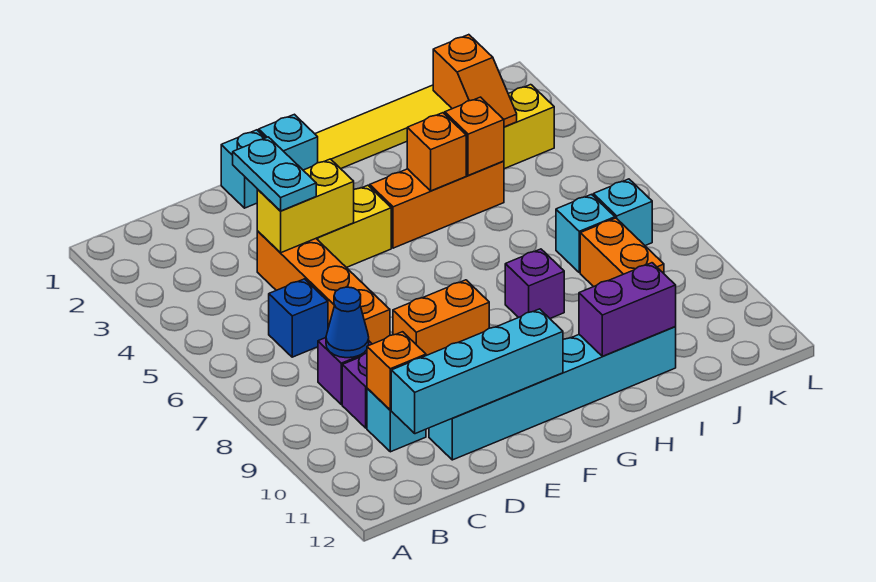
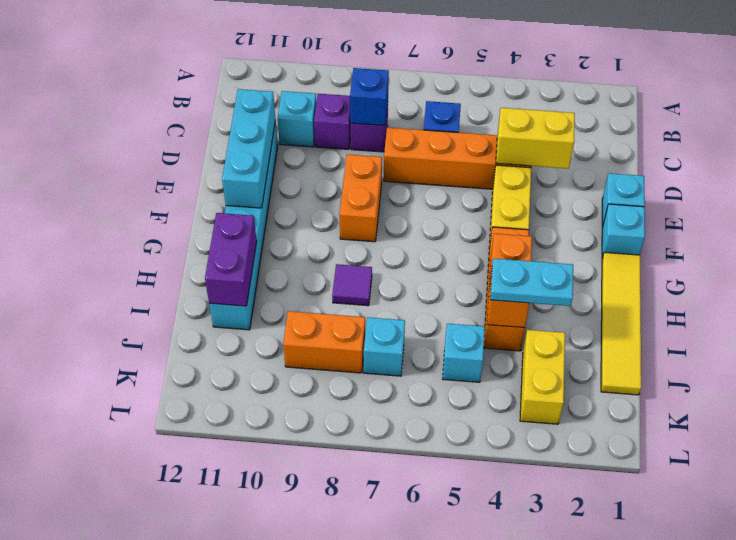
blue cone C8 level 2 -> blue brick C8 level 2
orange brick C10 level 2 -> none
cyan brick C11:F11 level 2 -> cyan brick D11:F11 level 2
cyan plate D3:D4 level 3 -> cyan plate I3:I4 level 3
yellow brick D4:E4 level 2 -> yellow brick D3:D4 level 2
purple brick H8 level 1 -> purple tile H8 level 1
orange slope J2:J3 level 2 top 2 -> none
cyan brick K7 level 1 -> cyan brick J5 level 1

